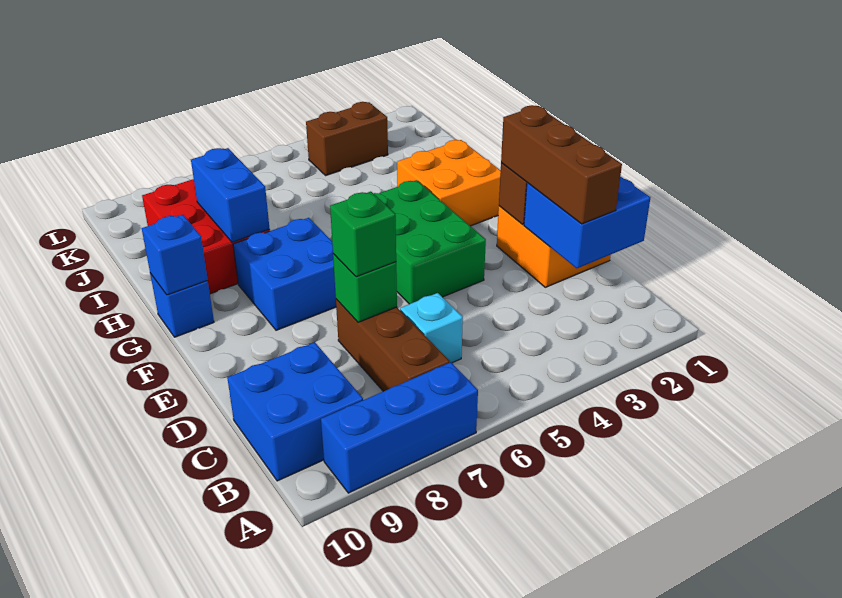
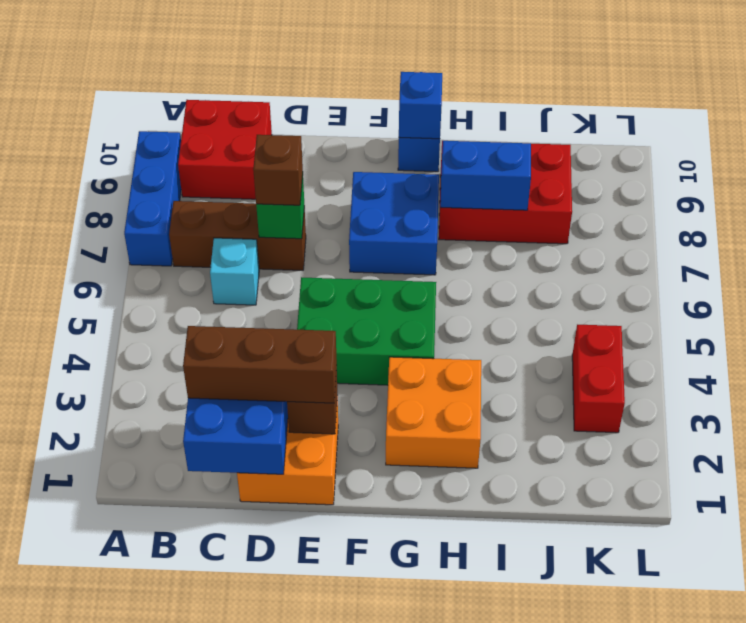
blue brick B9:C10 level 1 -> red brick B9:C10 level 1
green brick D7 level 3 -> brown brick D7 level 3
brown brick K3:K4 level 1 -> red brick K3:K4 level 1

